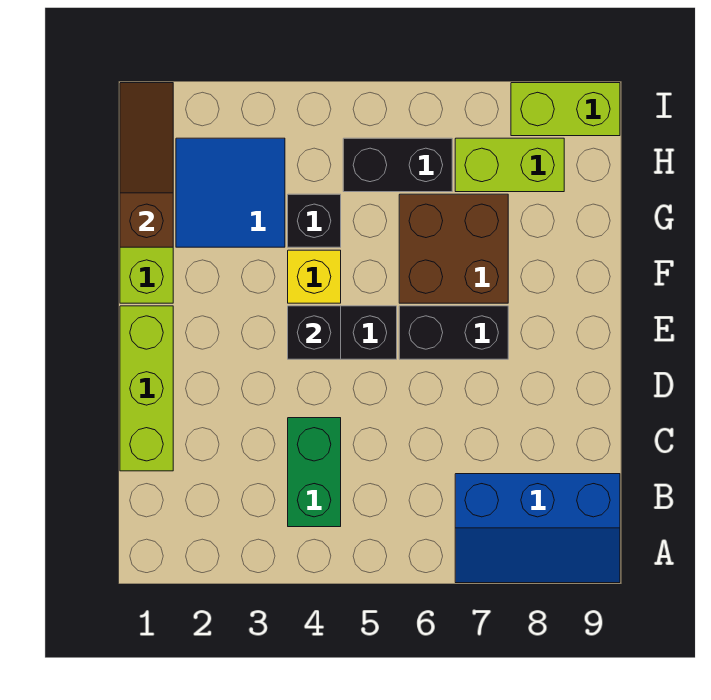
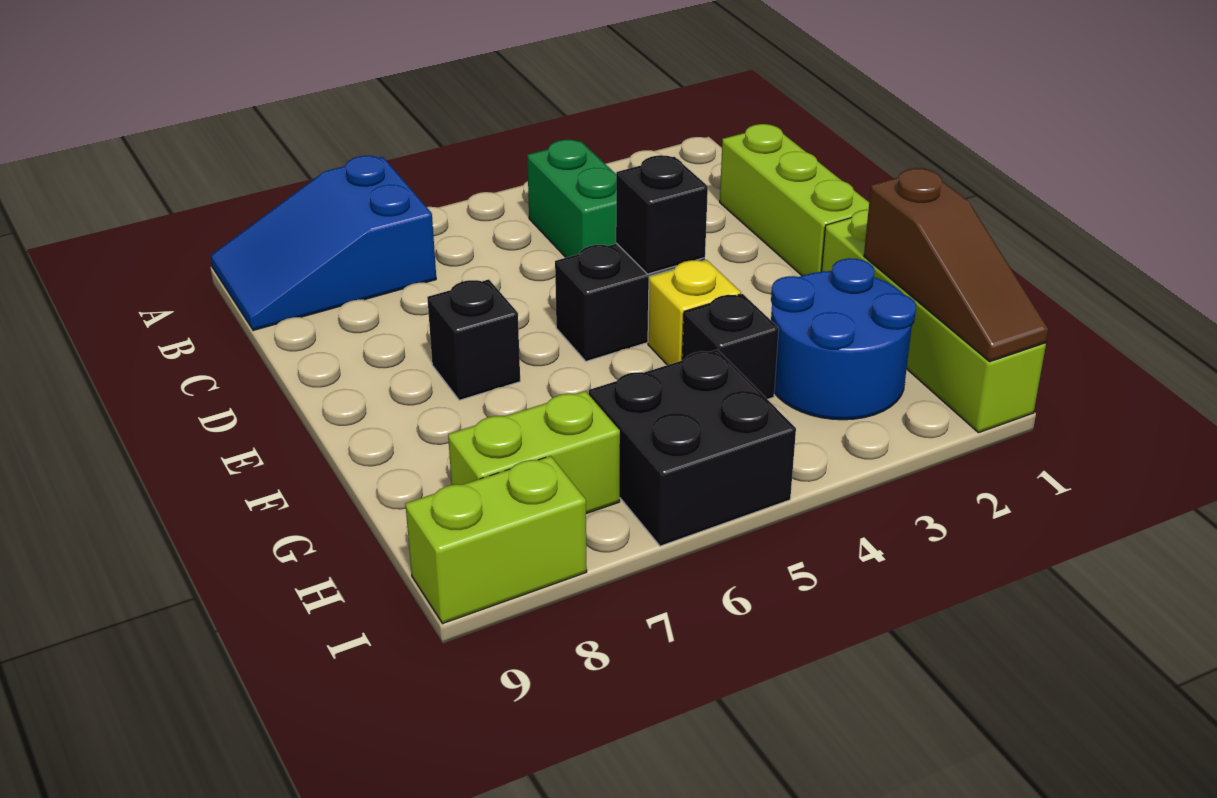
blue slope A7:B9 level 1 top B -> blue slope A7:B9 level 1 top 7
black brick E6:E7 level 1 -> black brick E7 level 1
brown brick F6:G7 level 1 -> none
blue tile G2:H3 level 1 -> blue round brick G2:H3 level 1
black brick H5:H6 level 1 -> black brick H5:I6 level 1

